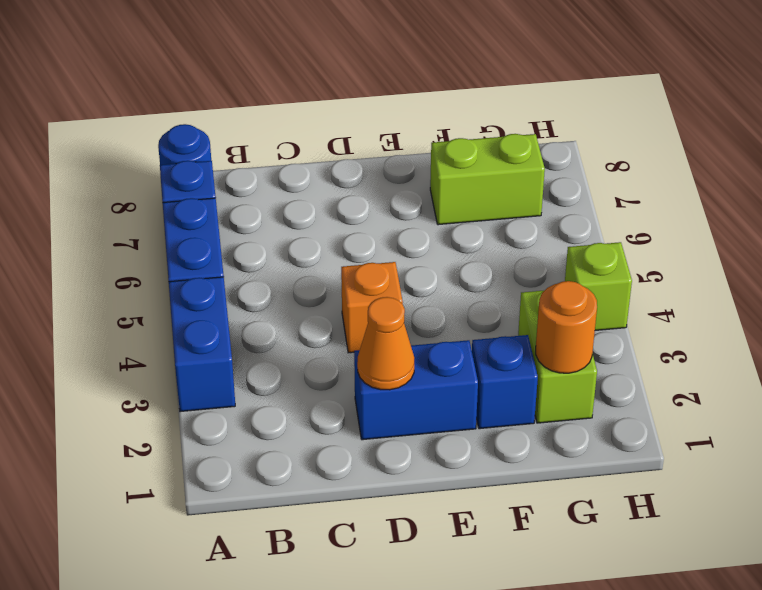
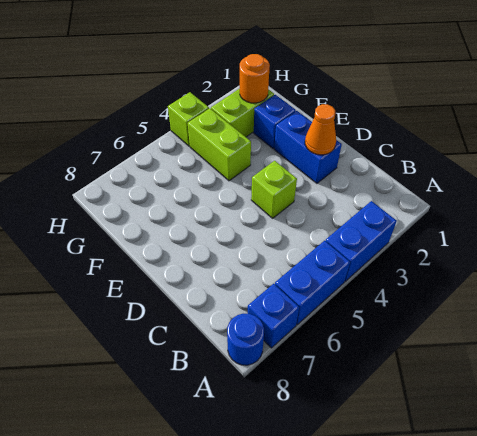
orange brick D4 level 1 -> lime brick D4 level 1
lime brick F7:G7 level 1 -> lime brick F4:G4 level 1

